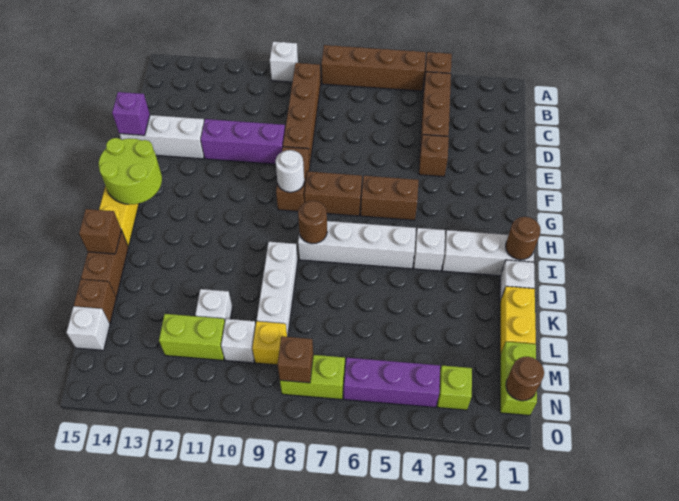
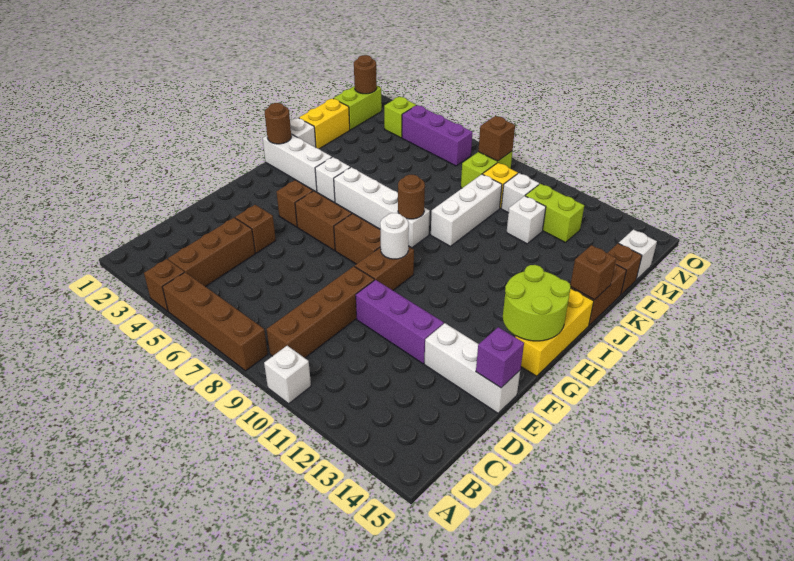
none -> brown brick G4 level 1
lime brick N7:N8 level 1 -> lime brick M8:N8 level 1

